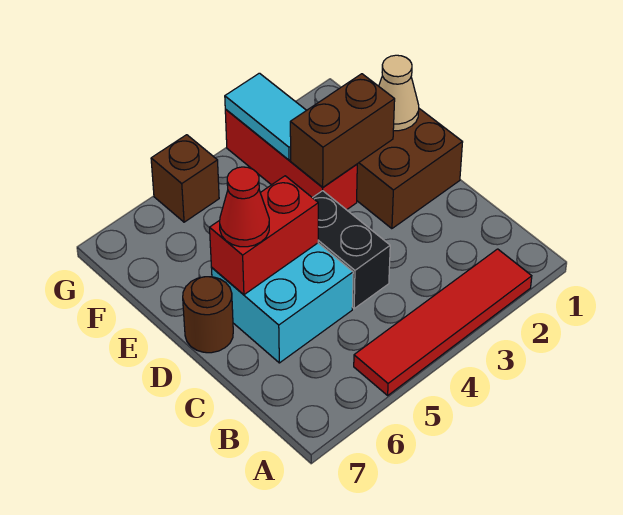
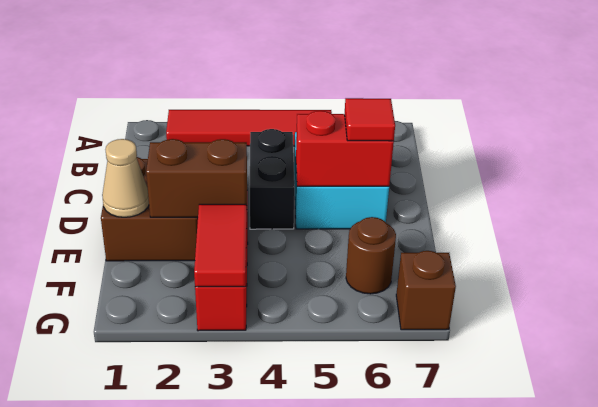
red cone D6 level 3 -> red tile D6 level 3
brown round brick D7 level 1 -> brown round brick F6 level 1
cyan tile F3:G3 level 2 -> red tile F3:G3 level 2
brown brick G5 level 1 -> brown brick G7 level 1

